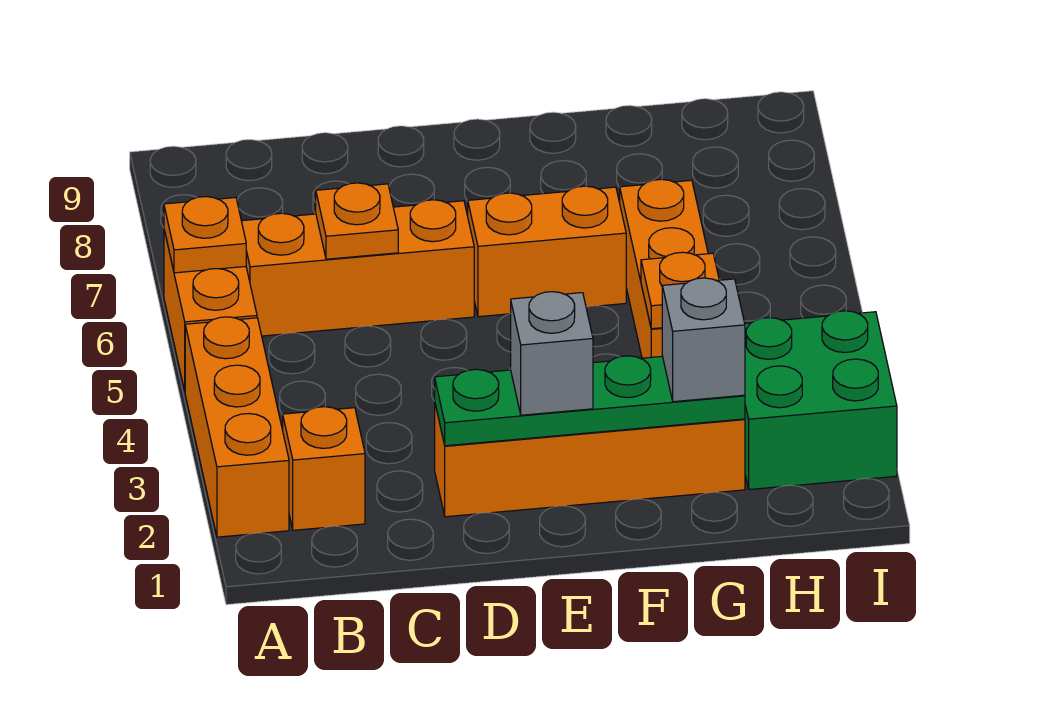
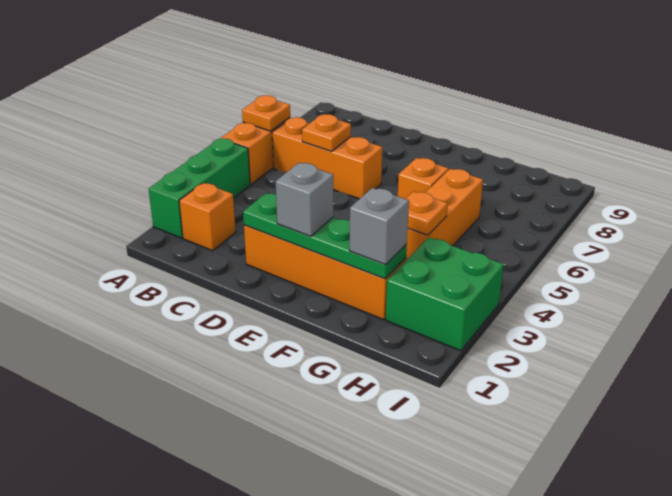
orange brick A2:A4 level 1 -> green brick A2:A4 level 1
orange brick E6:F6 level 1 -> orange brick F6 level 1

